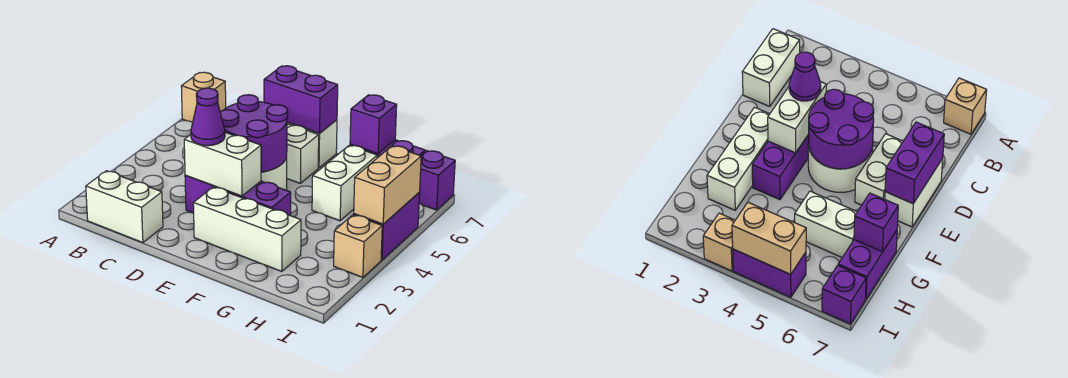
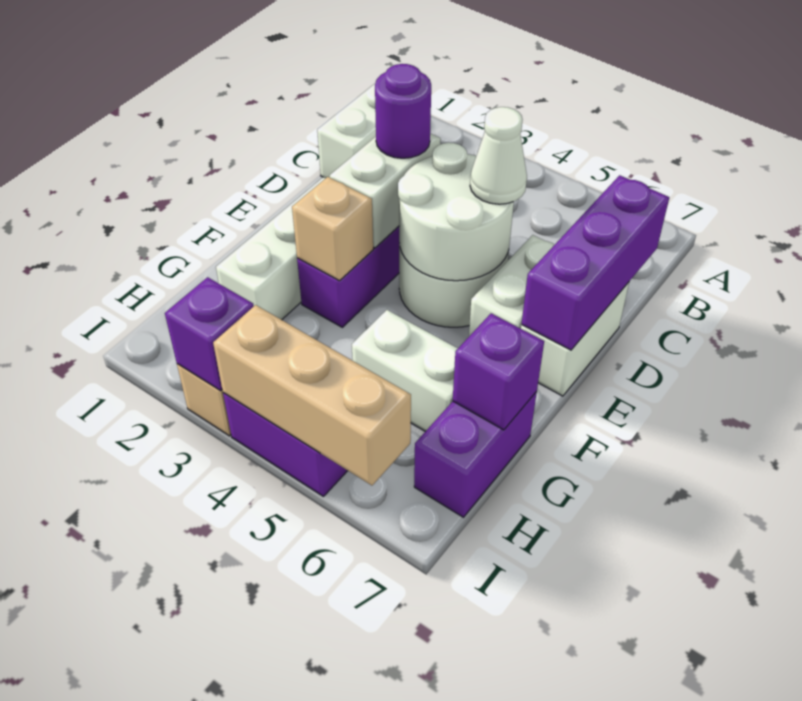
tan brick A7 level 1 -> tan brick F3 level 2
purple cone D3 level 3 -> purple round brick D3 level 3
purple round brick D4:E5 level 2 -> white round brick D4:E5 level 2
none -> white cone D5 level 3
purple brick D7:E7 level 2 -> purple brick C7:E7 level 2
tan brick I4:I5 level 2 -> tan brick I4:I6 level 2
purple brick I7 level 1 -> purple brick I3 level 2

